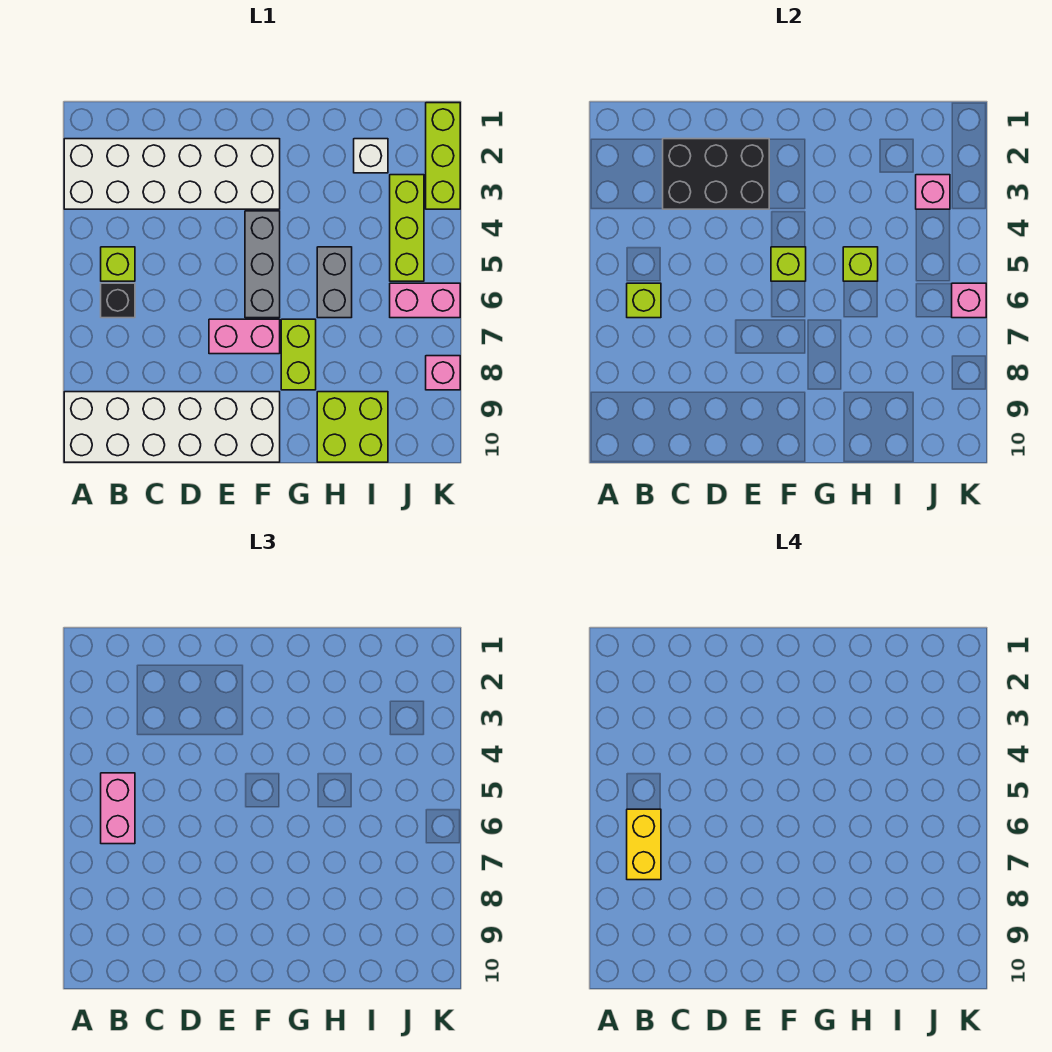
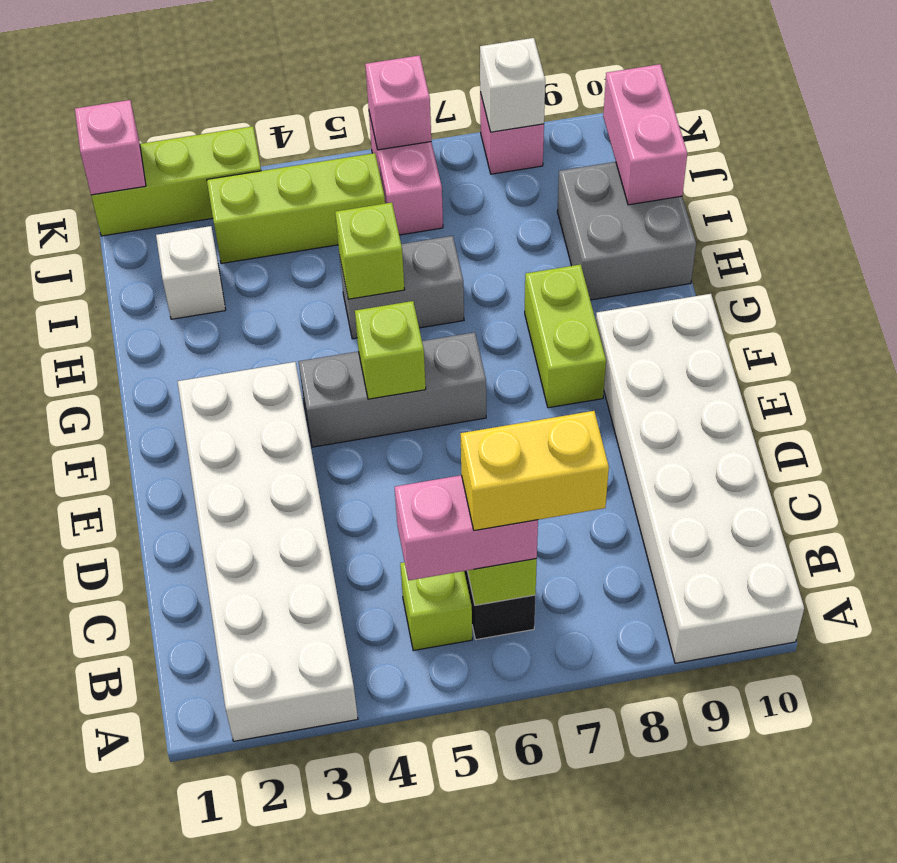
black brick C2:E3 level 2 -> none
pink brick E7:F7 level 1 -> pink brick I10:J10 level 2
lime brick G7:G8 level 1 -> lime brick F8:G8 level 1
lime brick H9:I10 level 1 -> grey brick H9:I10 level 1
pink brick J3 level 2 -> pink brick K1 level 2
none -> white brick K8 level 2

